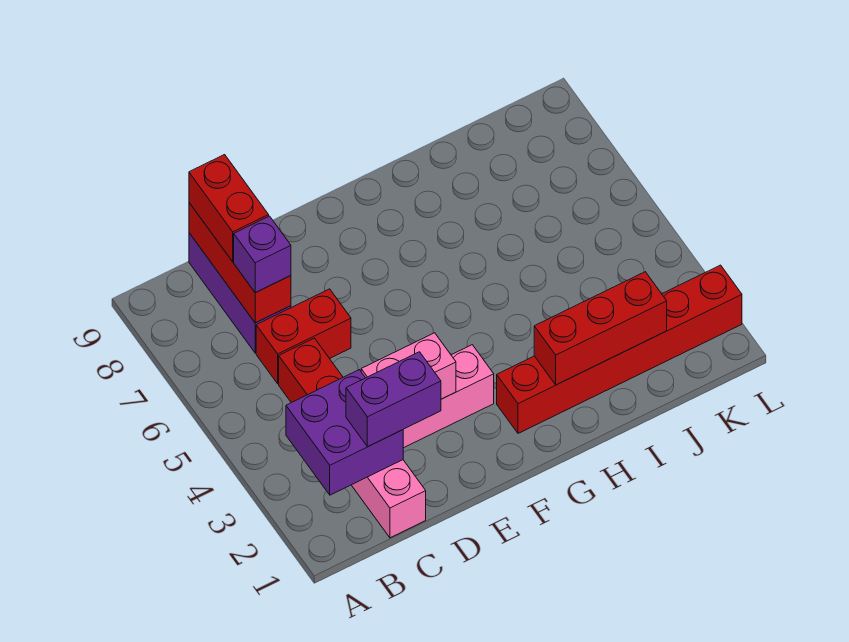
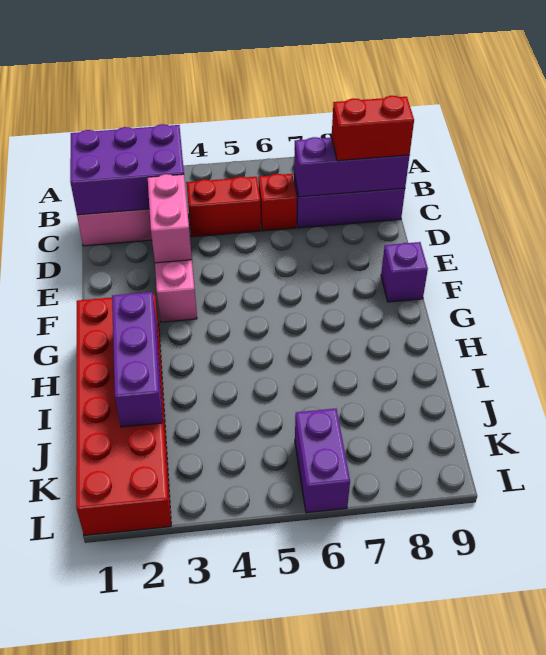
purple brick B2:C3 level 2 -> purple brick B1:C3 level 2
purple brick C2:D2 level 3 -> purple brick K6:L6 level 1
red brick C6:D6 level 1 -> red brick C6 level 1
red brick C7:C9 level 2 -> purple brick C7:C9 level 2
purple brick C7 level 3 -> purple brick F9 level 1
red brick G2:L2 level 1 -> red brick G1:L2 level 1
red brick H2:J2 level 2 -> purple brick H2:J2 level 2

